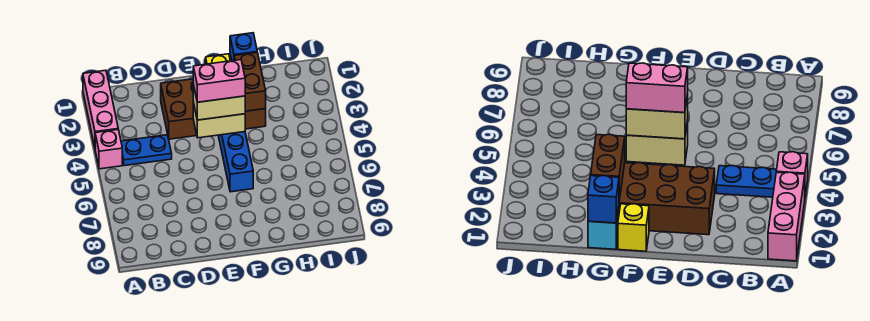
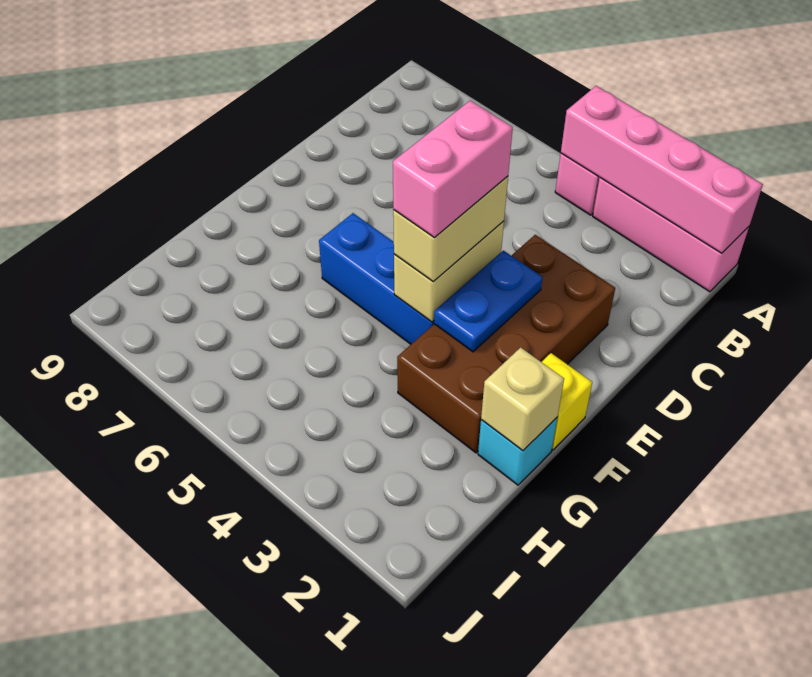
none -> pink brick A1:A4 level 2
blue plate B4:C4 level 1 -> blue plate E3:F3 level 2
blue brick G1 level 2 -> tan brick G1 level 2
brown brick G2:G3 level 2 -> none

